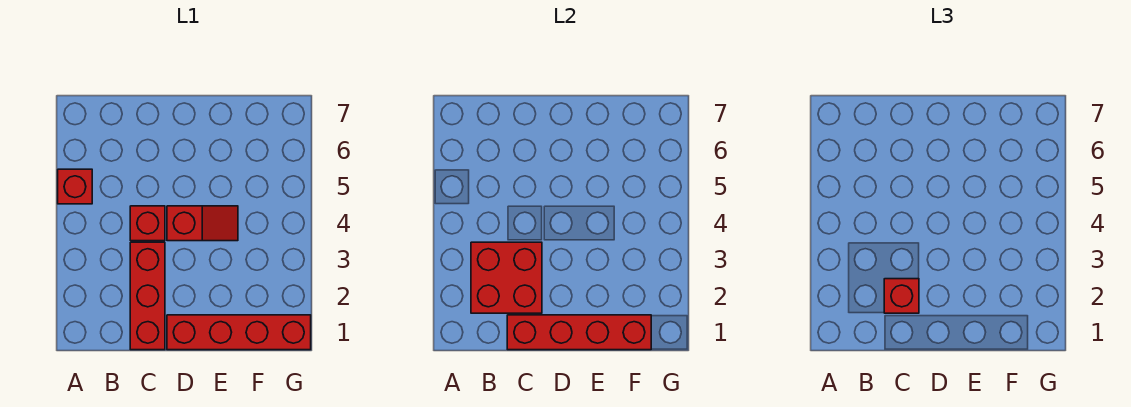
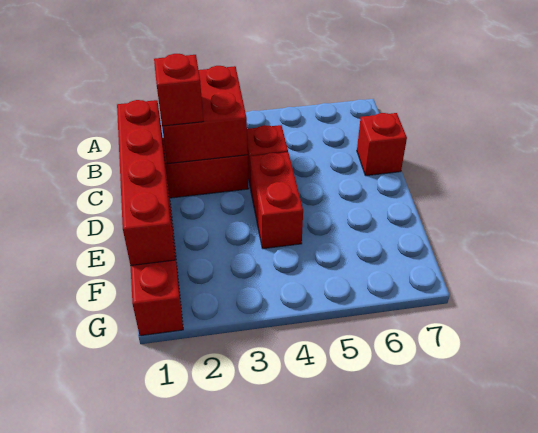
red brick A5 level 1 -> red brick C7 level 1
red slope D4:E4 level 1 top D -> red brick D4:E4 level 1

